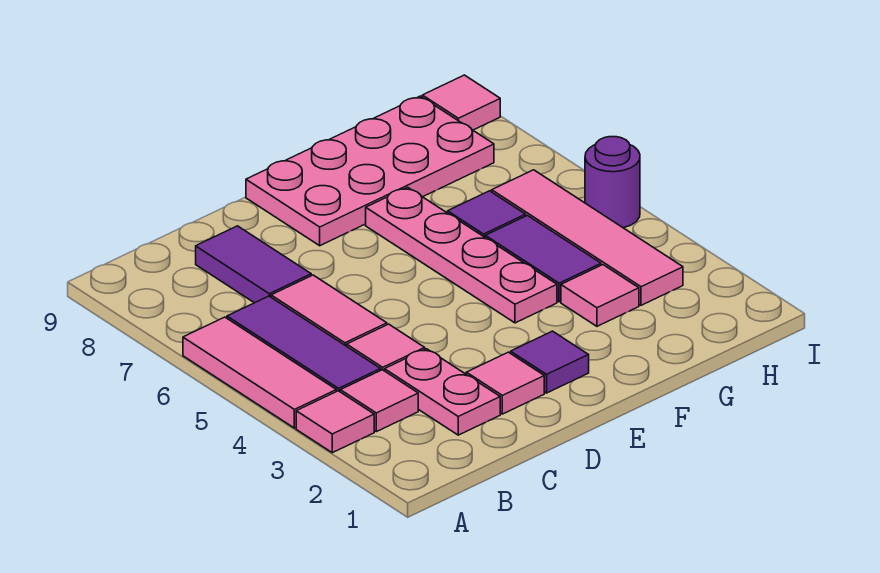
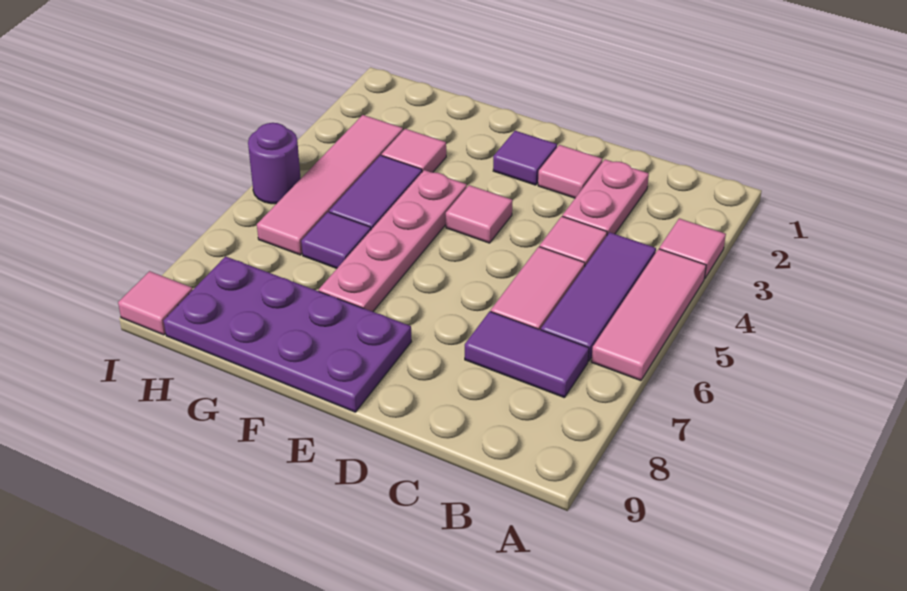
pink tile B3 level 1 -> pink tile E4 level 1
purple tile C7:C8 level 1 -> purple tile B7:C7 level 1
pink plate E8:H9 level 1 -> purple plate E8:H9 level 1

